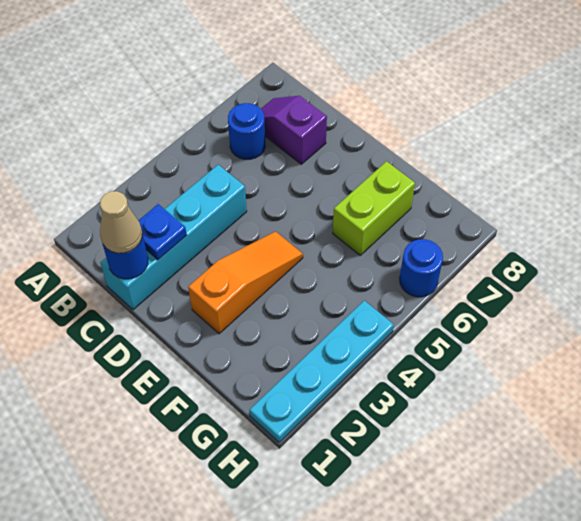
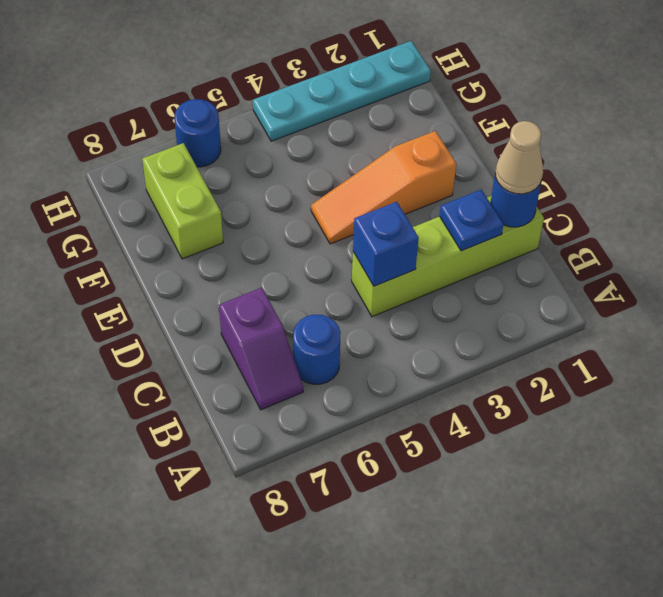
cyan brick C1:C4 level 1 -> lime brick C1:C4 level 1
none -> blue brick C4 level 2
lime brick F6:F7 level 1 -> lime brick F7:G7 level 1

